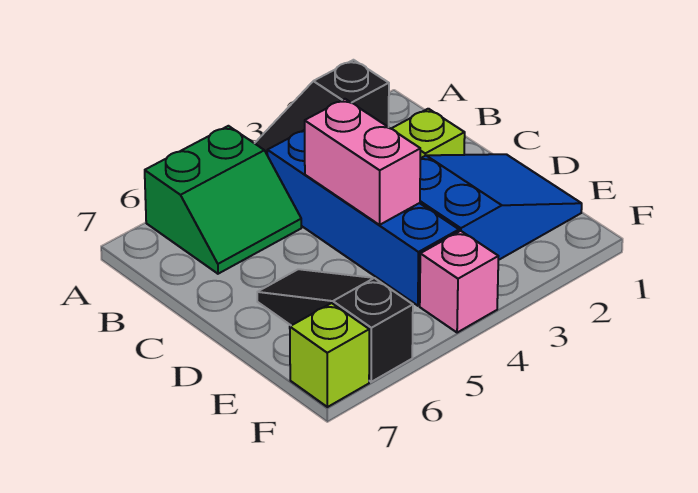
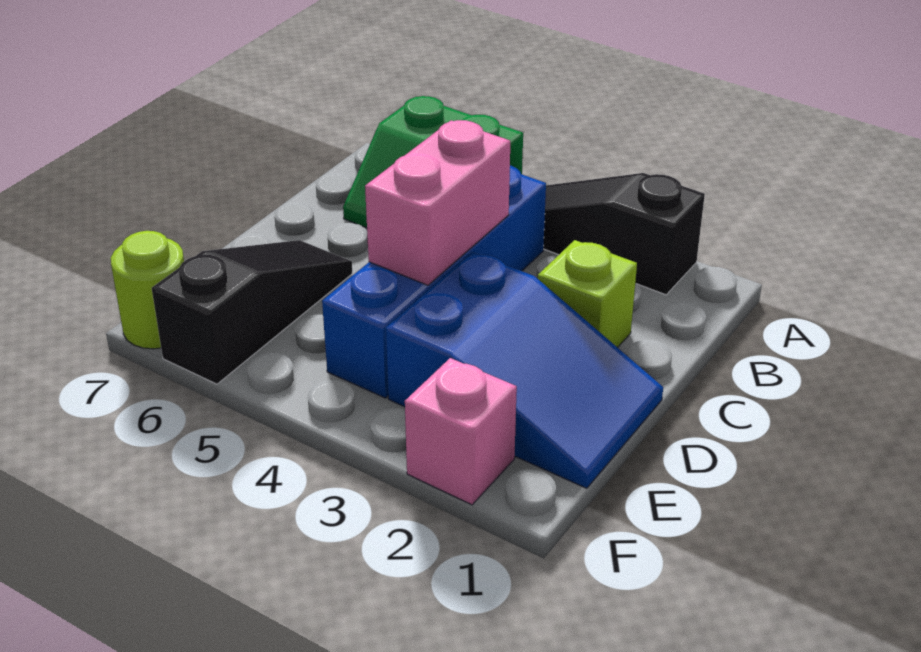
pink brick F4 level 1 -> pink brick F2 level 1
lime brick F7 level 1 -> lime round brick F7 level 1

